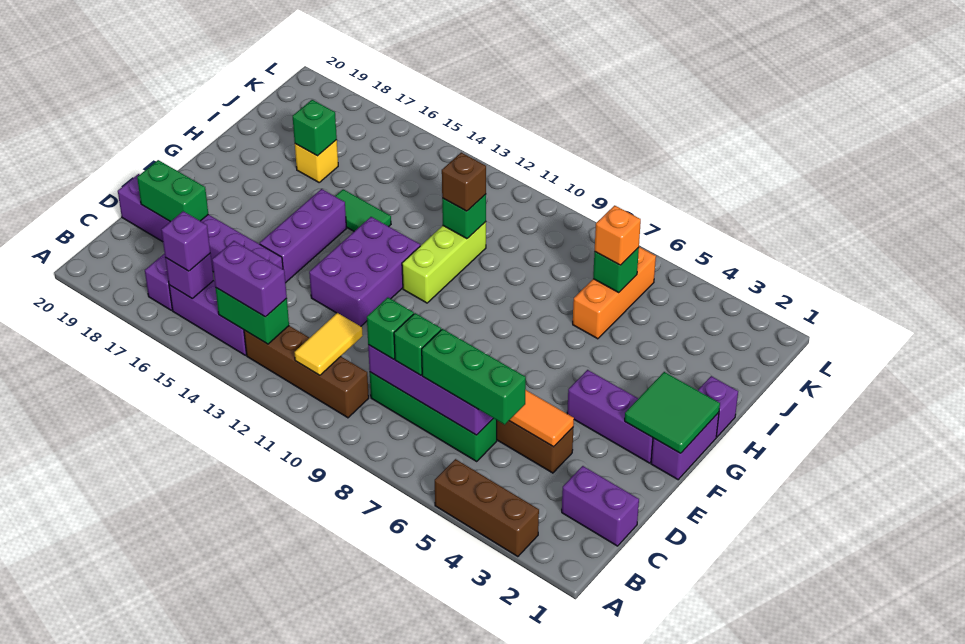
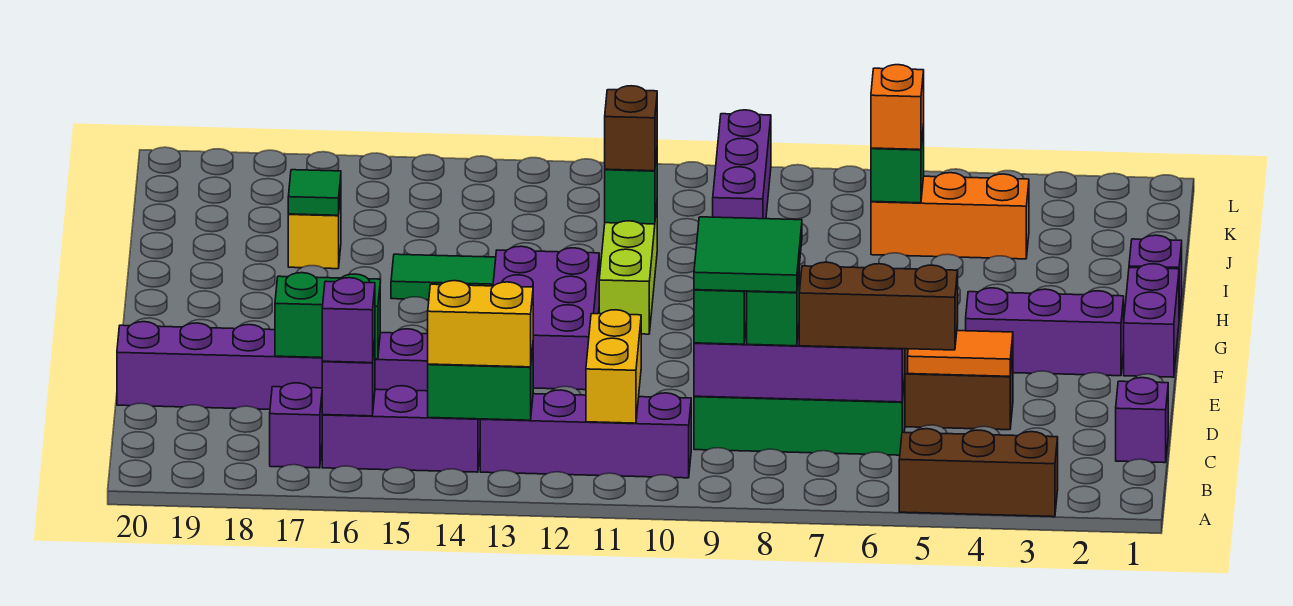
brown brick B10:B13 level 1 -> purple brick B10:B13 level 1
yellow tile B11:C11 level 2 -> yellow brick B11:C11 level 2
purple brick B13:B14 level 3 -> yellow brick B13:B14 level 3
purple brick C1:C2 level 1 -> purple brick C1 level 1
green brick C5:C7 level 3 -> brown brick C5:C7 level 3
green brick D18:D19 level 2 -> green brick D16:D17 level 2
purple brick E15:G15 level 1 -> purple brick J9:L9 level 1
green tile F1:G2 level 2 -> green tile C8:D9 level 4
orange brick I6:K6 level 1 -> orange brick J4:J6 level 1
green brick I17 level 2 -> green tile I17 level 2

